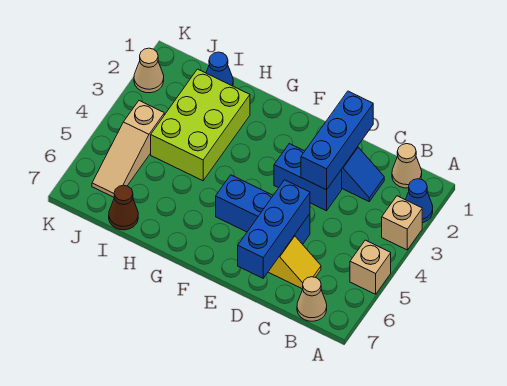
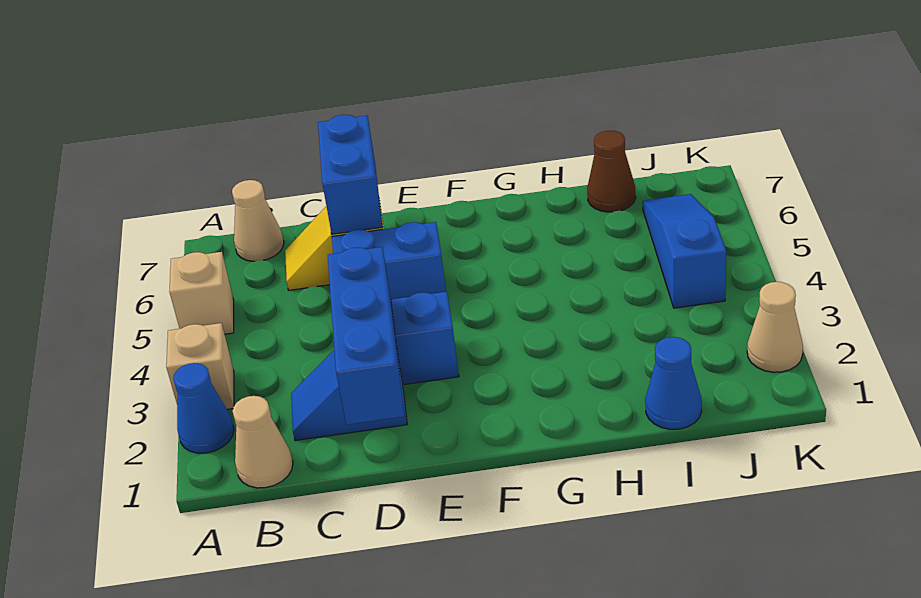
blue brick D5:F5 level 1 -> blue brick D5:E5 level 1
blue brick D5:D7 level 2 -> blue brick D6:D7 level 2
lime brick H2:I4 level 1 -> none
tan slope J4:J6 level 1 top 4 -> blue slope J4:J6 level 1 top 4

